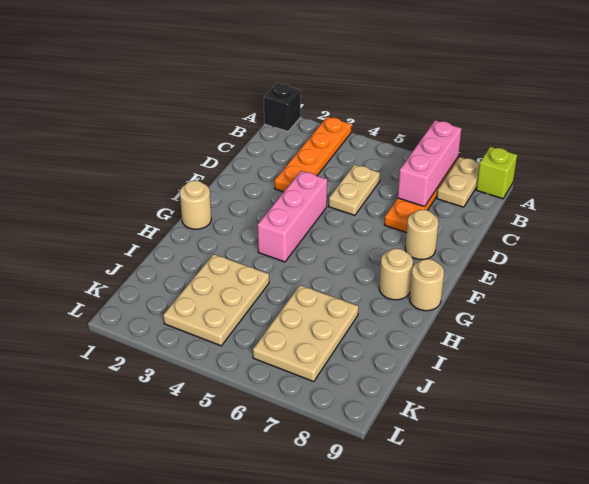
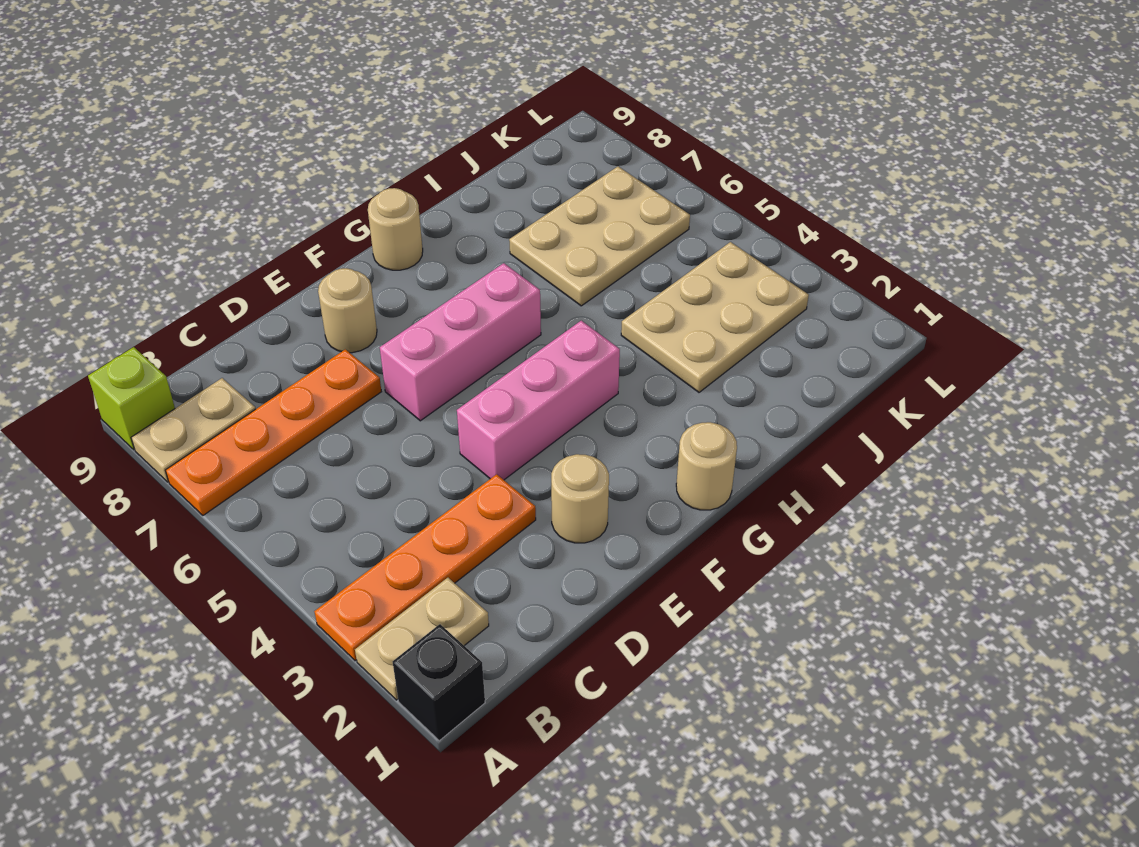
pink brick A7:C7 level 2 -> pink brick E6:G6 level 1
tan plate C5:D5 level 1 -> tan plate A2:B2 level 1
tan round brick G8 level 1 -> tan round brick E2 level 1

